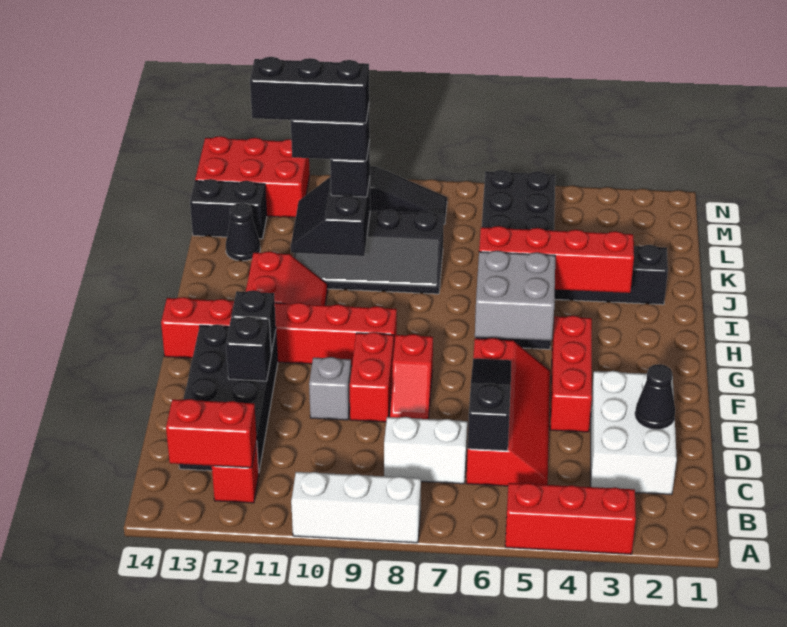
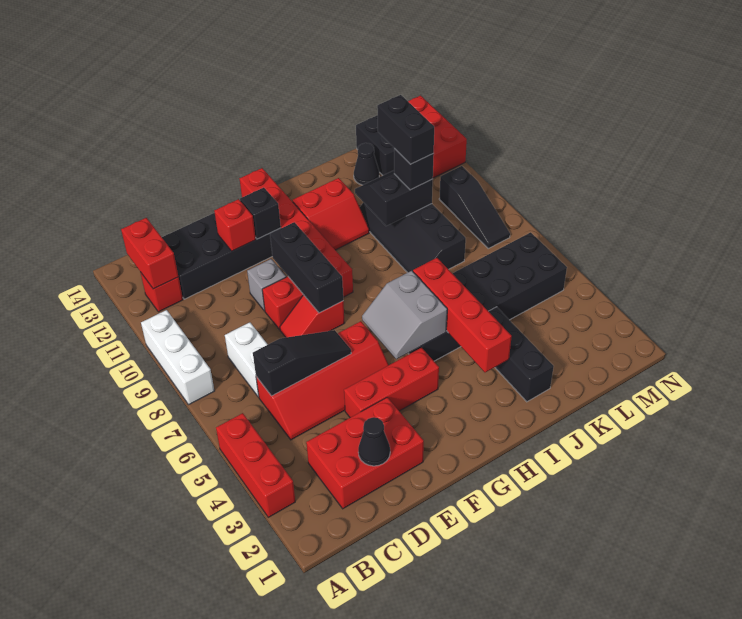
white brick C2:E3 level 1 -> red brick C2:E3 level 1
black brick E12 level 2 -> red brick E12 level 2
grey brick G5:H6 level 2 -> grey slope G5:H6 level 2 top H
black brick K10:K12 level 5 -> black brick F8:F10 level 2

